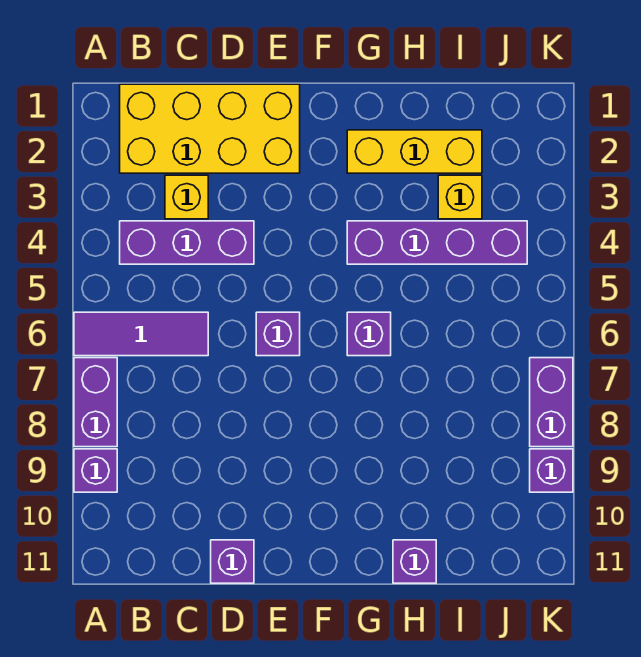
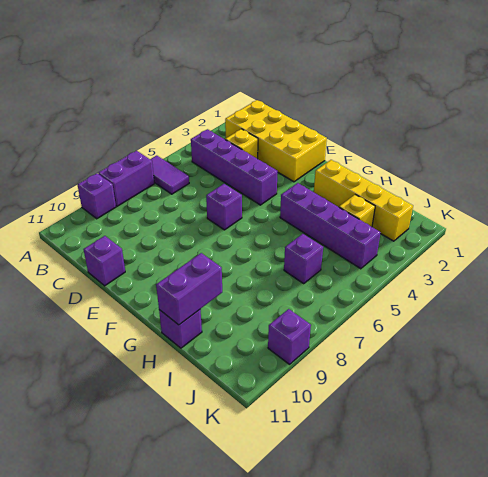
purple tile A6:C6 level 1 -> purple tile A6:B6 level 1
purple brick B4:D4 level 1 -> purple brick B4:E4 level 1
yellow brick G2:I2 level 1 -> yellow brick G2:J2 level 1
purple brick G6 level 1 -> purple brick I6 level 1
purple brick K7:K8 level 1 -> purple brick H10:H11 level 2

